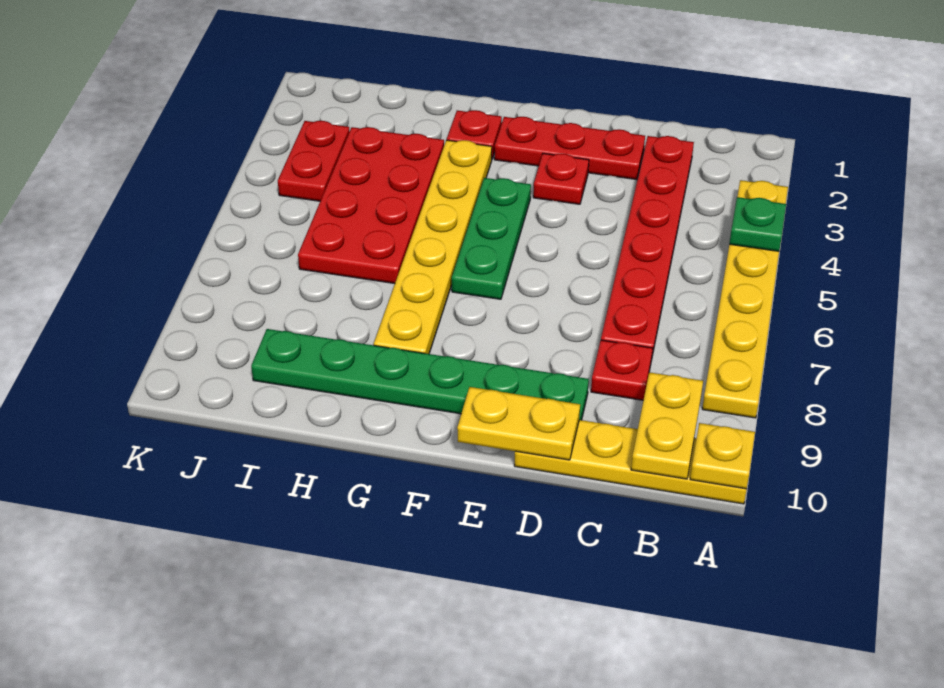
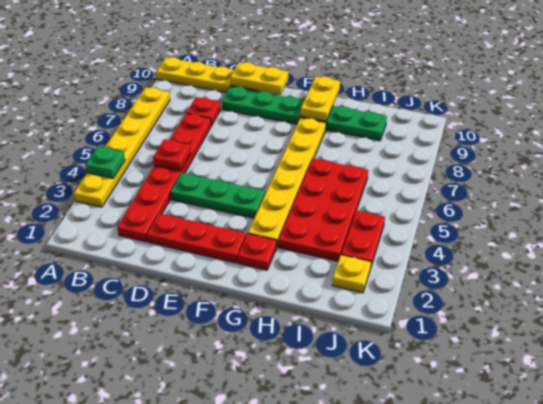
yellow plate A10 level 2 -> yellow plate J2 level 1
yellow plate B9:B10 level 2 -> yellow plate G9:G10 level 2
red plate E3 level 1 -> red plate C5 level 2
green plate F4:F6 level 1 -> green plate D4:F4 level 1

